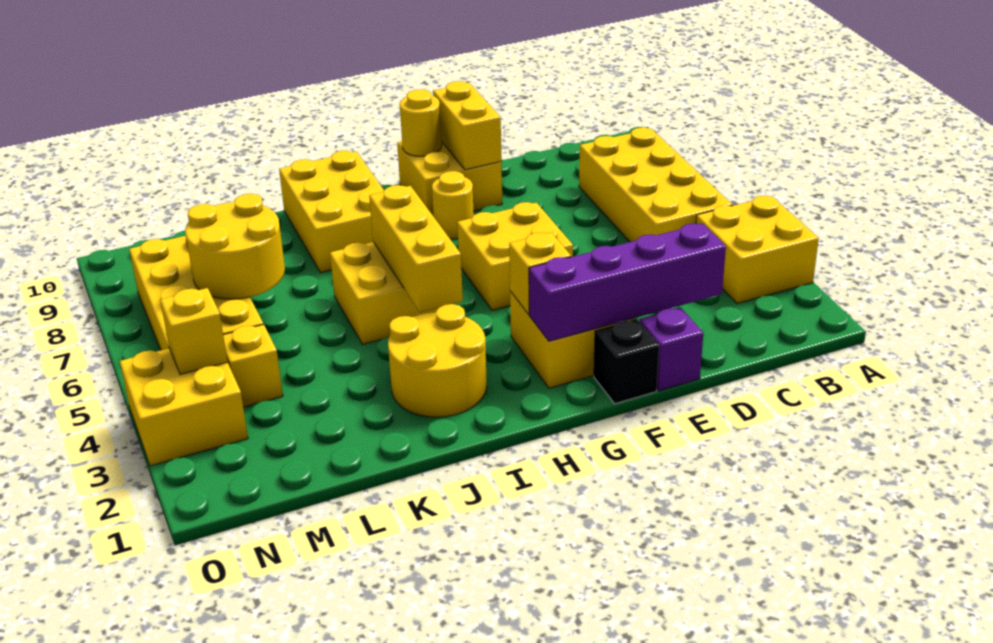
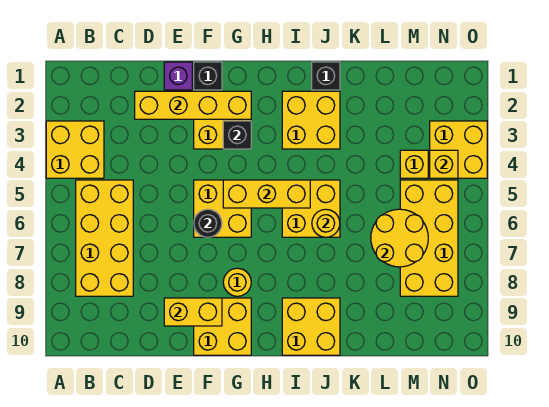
purple brick D2:G2 level 2 -> yellow brick D2:G2 level 2
none -> black round brick F6 level 2
yellow brick F9:F10 level 2 -> yellow brick E9:F9 level 2
yellow brick G3 level 2 -> black brick G3 level 2
yellow round brick G10 level 2 -> yellow round brick J6 level 2
yellow round brick I2:J3 level 1 -> yellow brick I2:J3 level 1
yellow brick I4:I6 level 2 -> yellow brick G5:I5 level 2
yellow brick I8:J10 level 1 -> yellow brick I9:J10 level 1
none -> black brick J1 level 1

